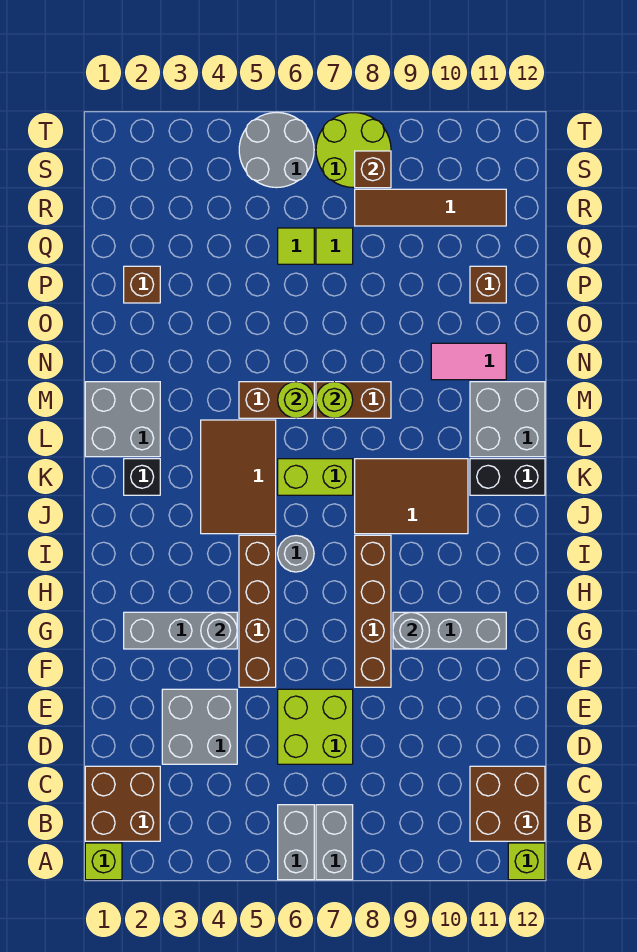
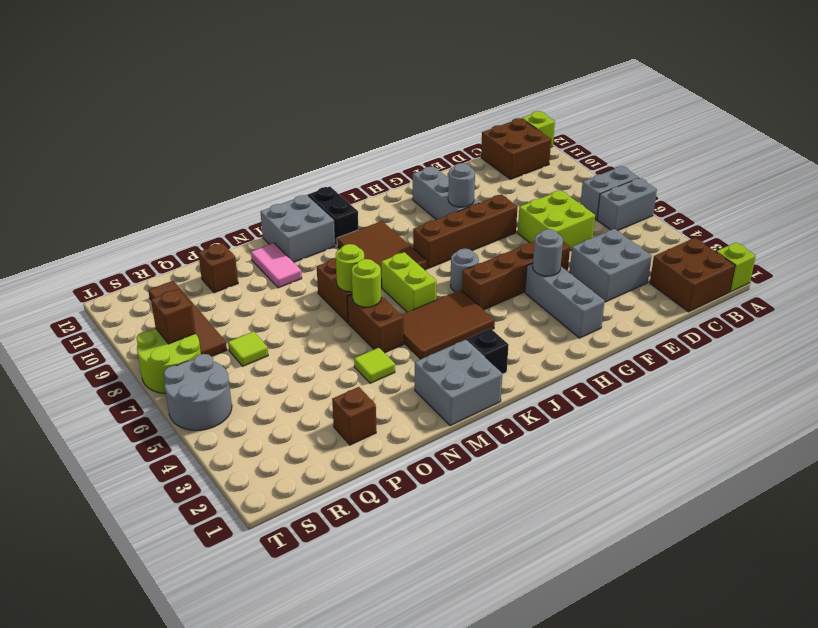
lime tile Q6 level 1 -> lime tile N4 level 1

